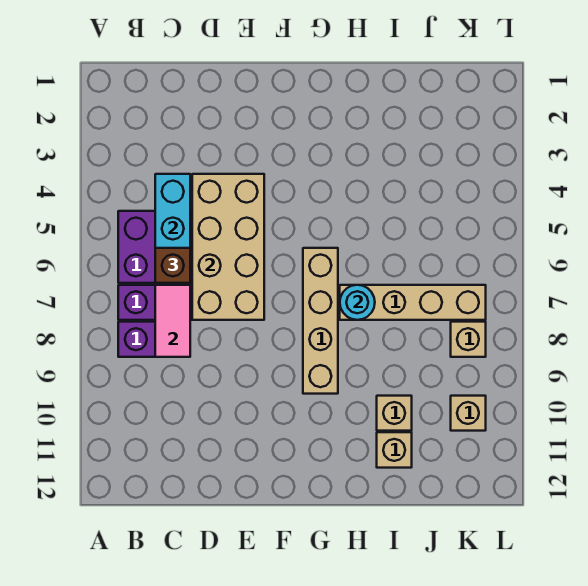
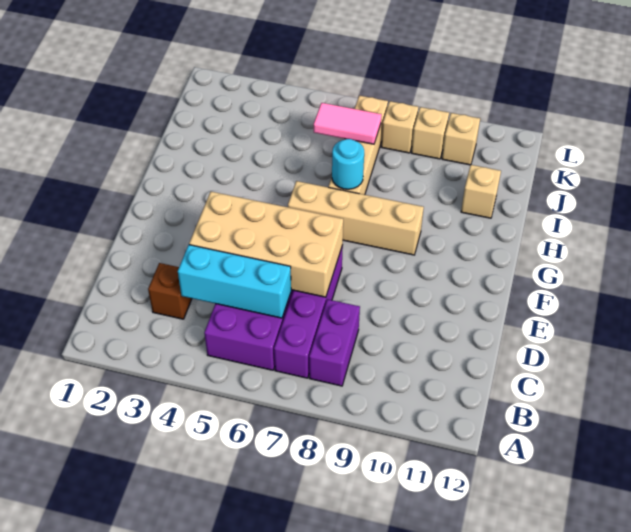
brown brick C6 level 3 -> brown brick C3 level 1
pink tile C7:C8 level 2 -> pink tile J6:J7 level 2
tan brick I10 level 1 -> tan brick K9 level 1

